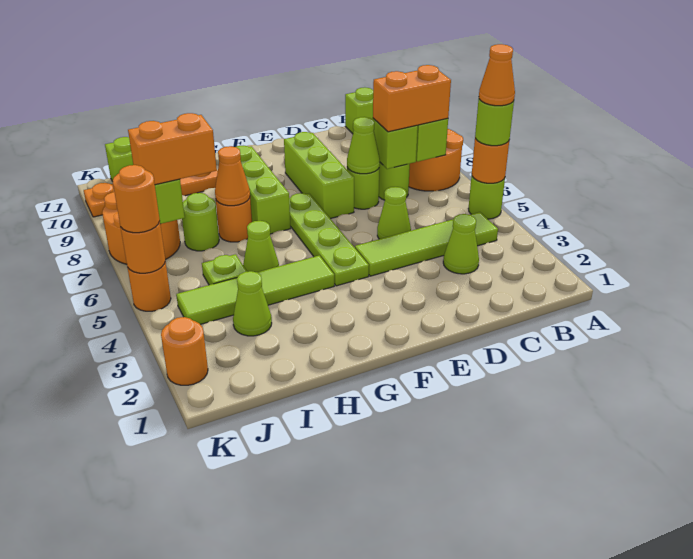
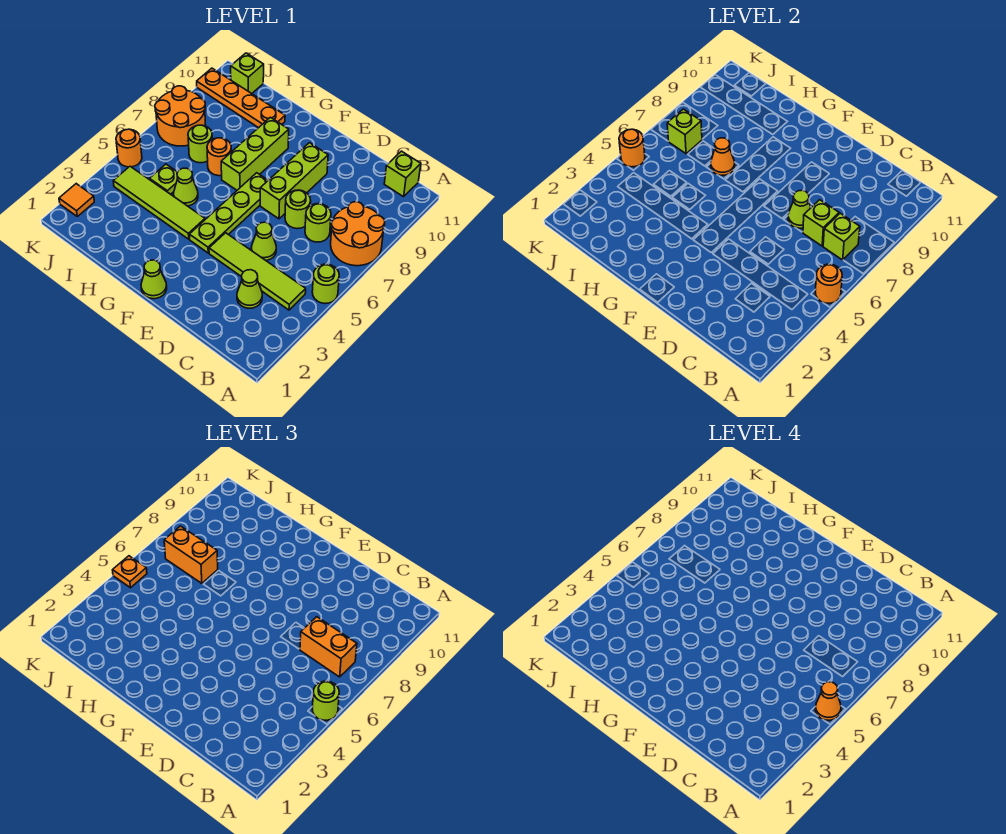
lime cone I3 level 1 -> lime cone F1 level 1
orange round brick K2 level 1 -> orange tile K2 level 1
orange round brick K5 level 3 -> orange plate K5 level 3

